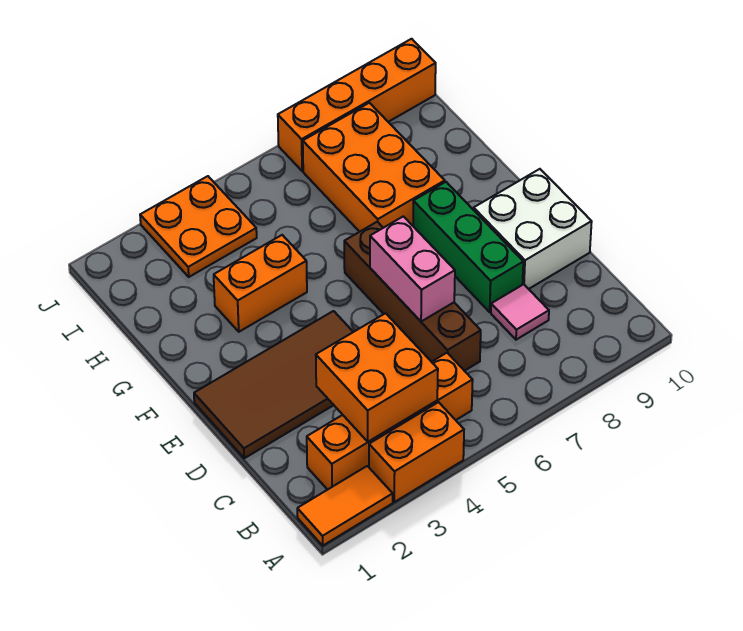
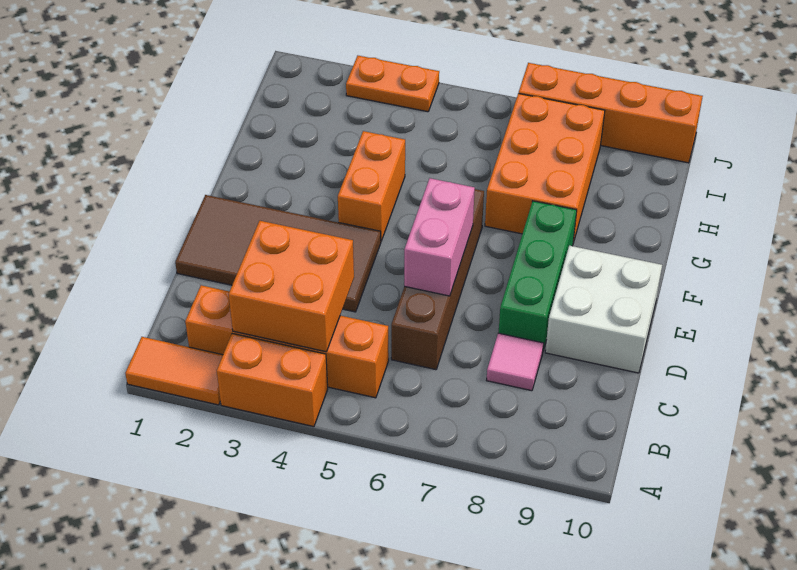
orange brick G3:G4 level 1 -> orange brick F4:G4 level 1
orange plate I3:J4 level 1 -> orange plate J3:J4 level 1

